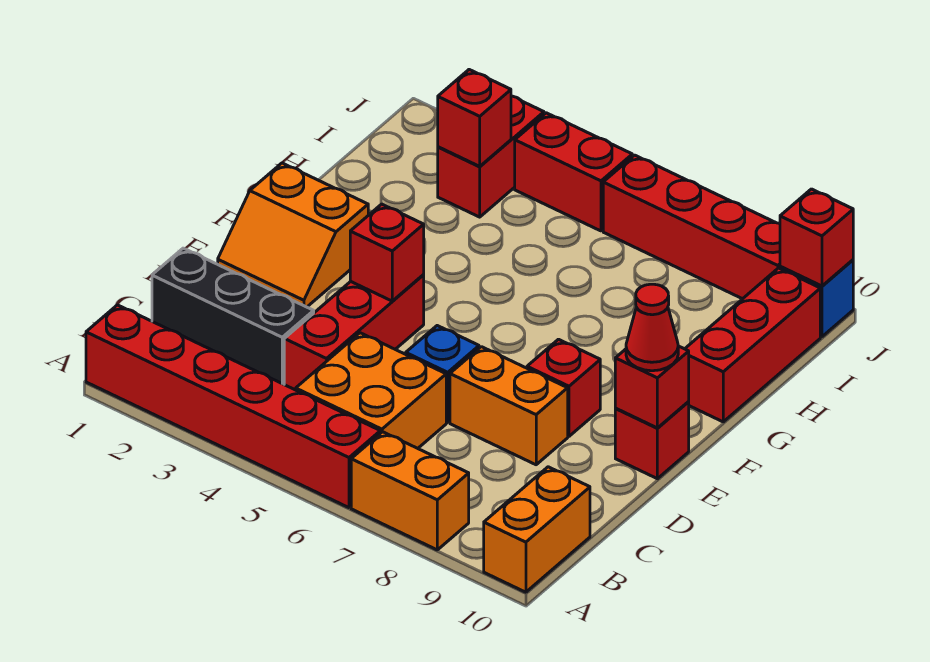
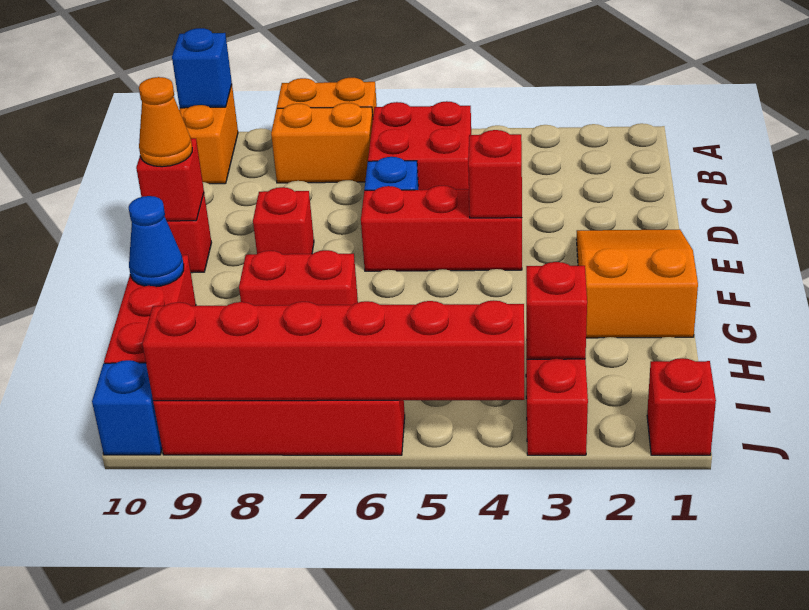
red brick A1:A6 level 1 -> red brick J4:J9 level 2
none -> blue brick A10 level 2
orange brick B5:C6 level 1 -> red brick B5:C6 level 1
black brick C1:C3 level 1 -> none
red brick C4:E4 level 1 -> red brick E4:E6 level 1
orange brick D7:D8 level 1 -> orange brick B7:B8 level 1
orange slope E1:F2 level 1 top F -> orange slope E1:G2 level 1 top G
red cone E10 level 3 -> orange cone E10 level 3
none -> blue cone G10 level 2
red brick J4:J5 level 1 -> red brick G7:G8 level 1
red brick J10 level 2 -> red brick J1 level 1

